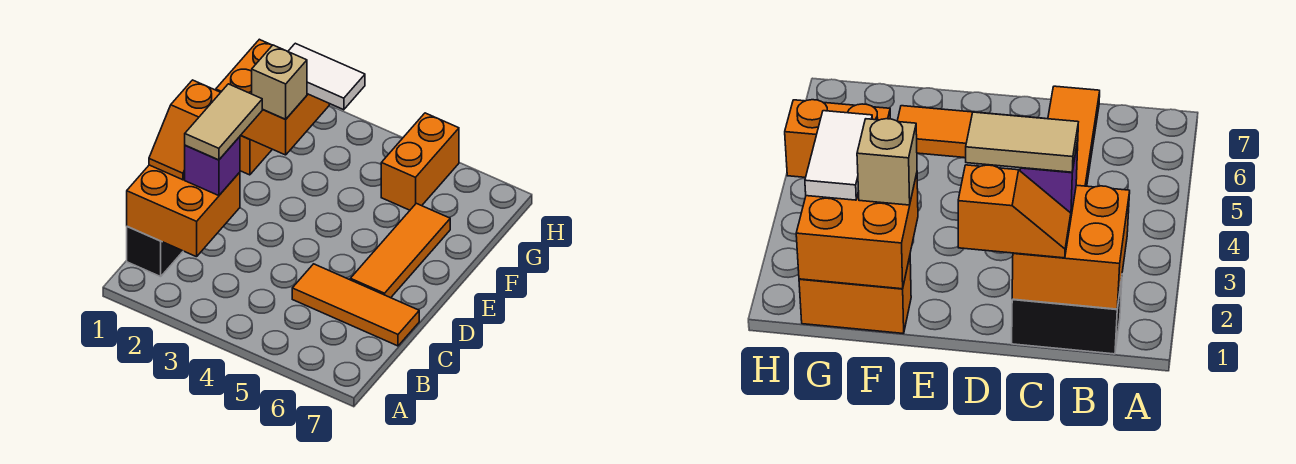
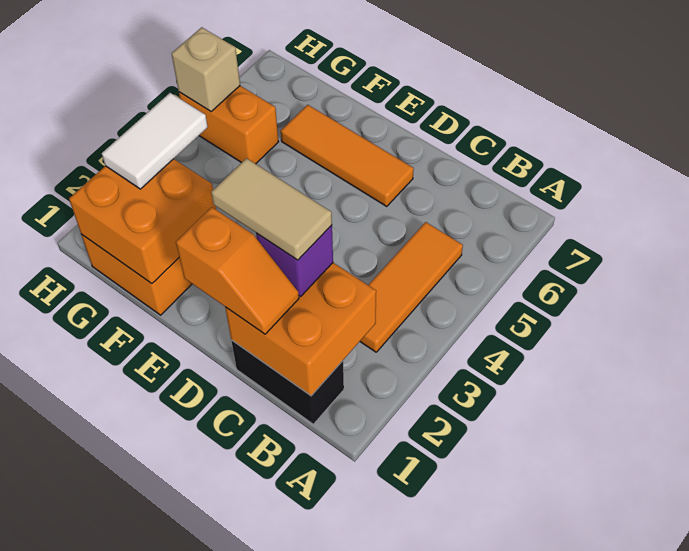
orange tile C5:C7 level 1 -> orange tile B3:B5 level 1
tan brick F2 level 3 -> tan brick H5 level 2

